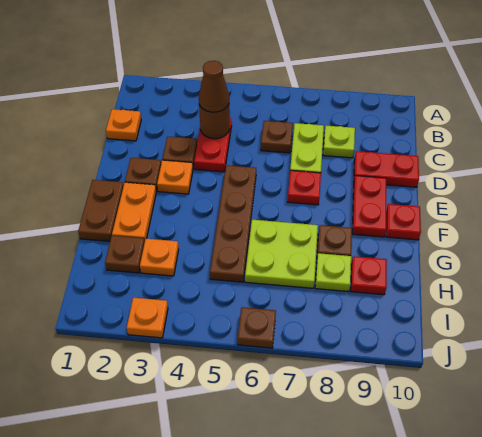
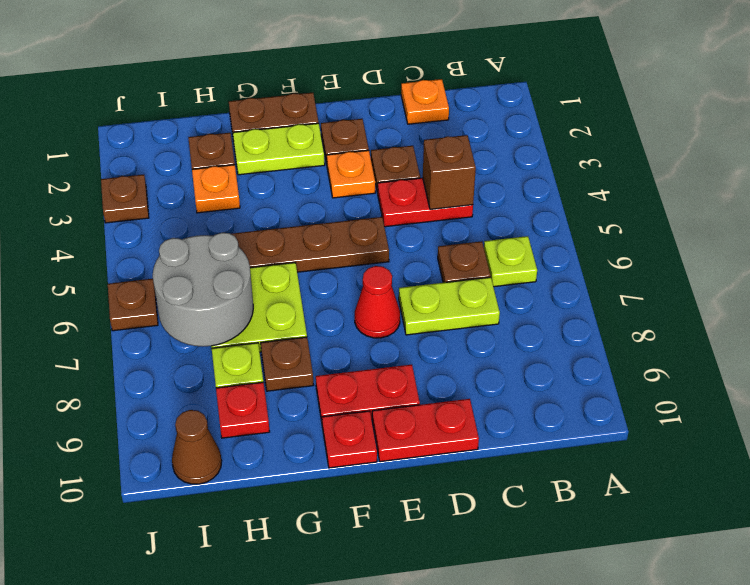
brown round brick C4 level 2 -> brown brick C4 level 2
brown cone C4 level 3 -> brown cone I10 level 1
lime plate C8 level 1 -> lime plate B6 level 1
red plate D9:D10 level 1 -> red plate D10:E10 level 1
red plate E7 level 1 -> red cone E7 level 1
orange plate F2:G2 level 1 -> lime plate F2:G2 level 1
none -> grey round brick H6:I7 level 2
orange plate J3 level 1 -> brown plate J3 level 1

